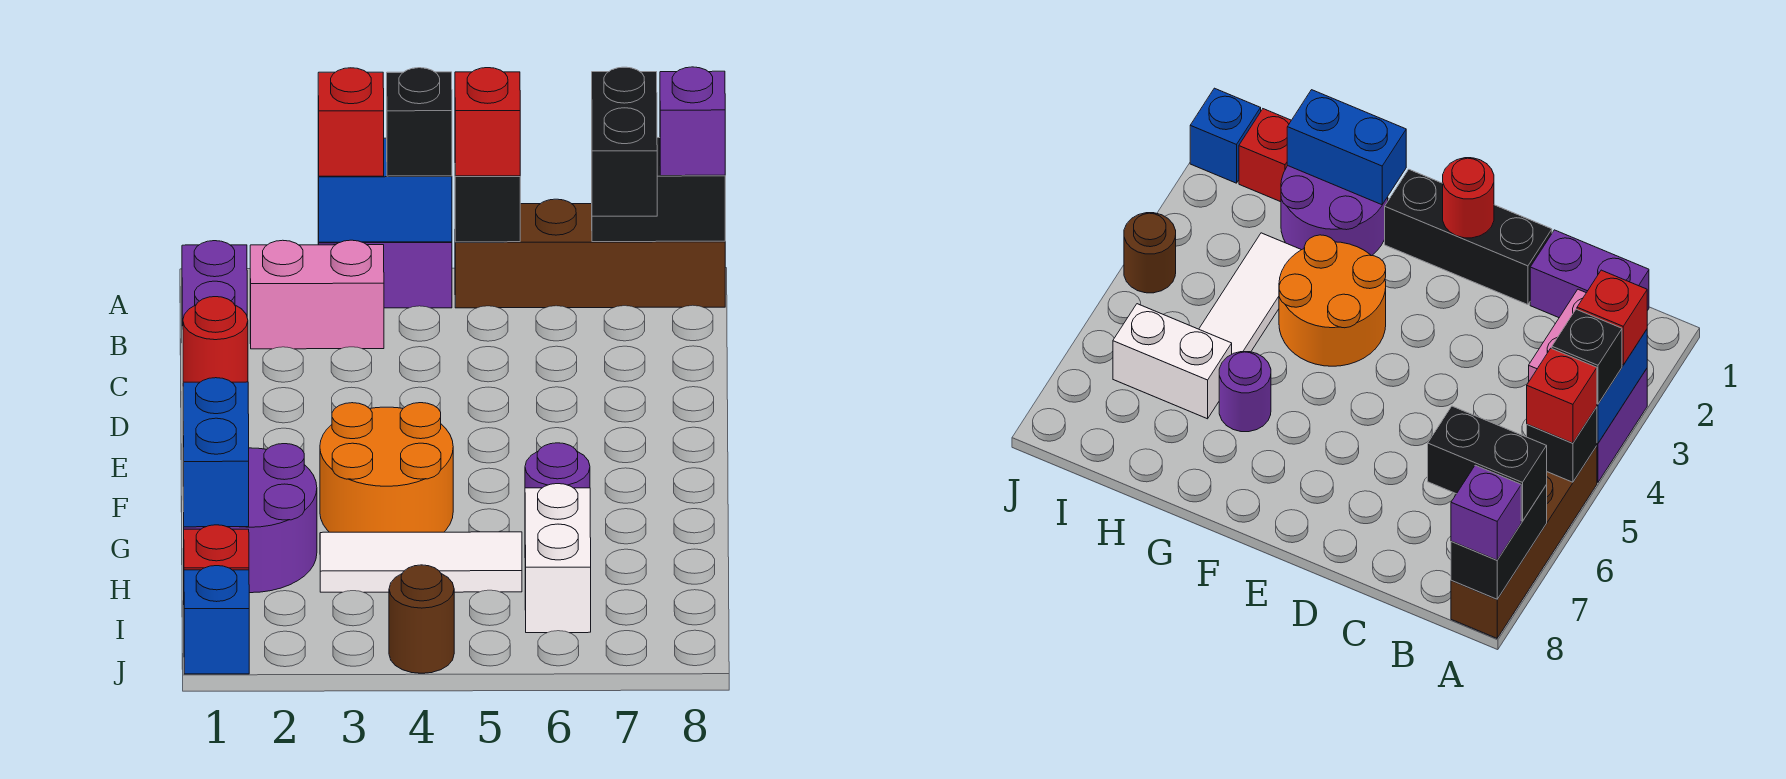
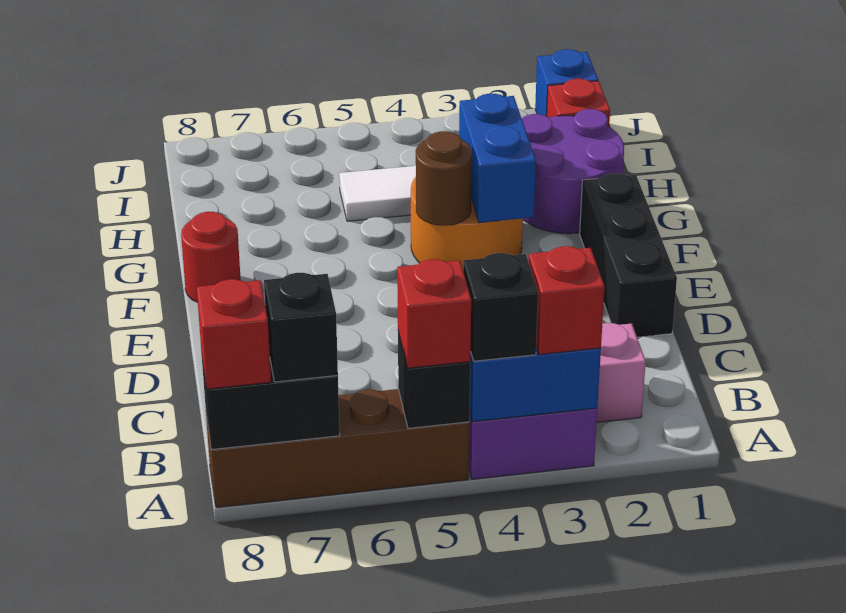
black brick A7:B7 level 3 -> black brick A7 level 3
purple brick A8 level 3 -> red brick A8 level 3
purple brick B1:C1 level 1 -> none
red round brick E1 level 2 -> red round brick F8 level 1
blue brick G1:H1 level 2 -> blue brick F3:G3 level 2
purple round brick G6 level 1 -> none
white brick H6:I6 level 1 -> none
brown round brick J4 level 1 -> brown round brick F4 level 2

